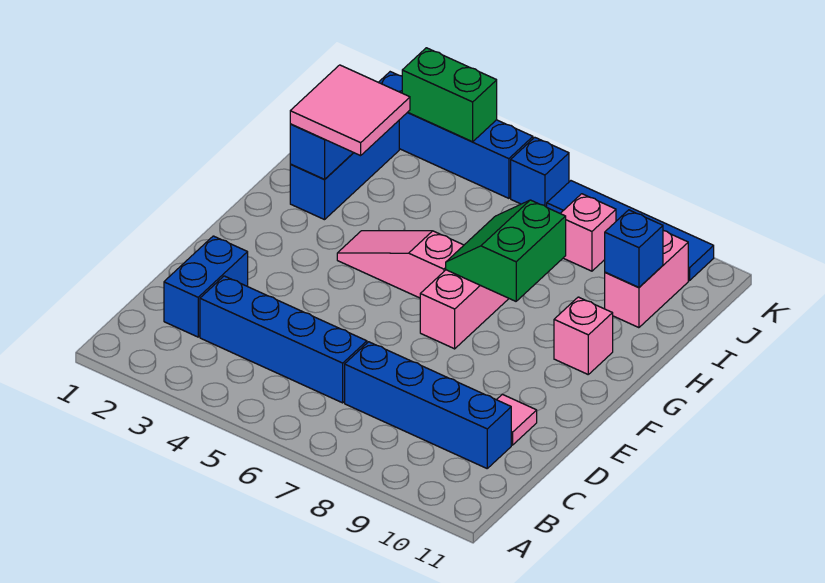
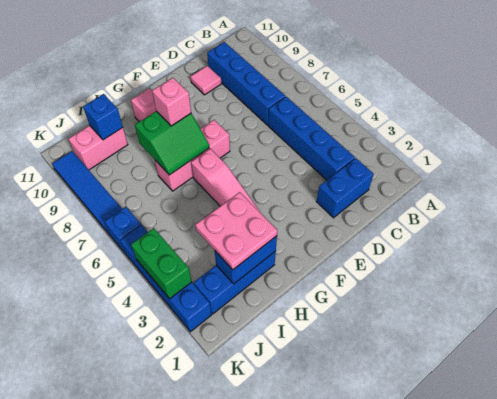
pink tile H2:I3 level 3 -> pink plate H2:I3 level 3
pink brick J8 level 1 -> pink brick G8 level 3

